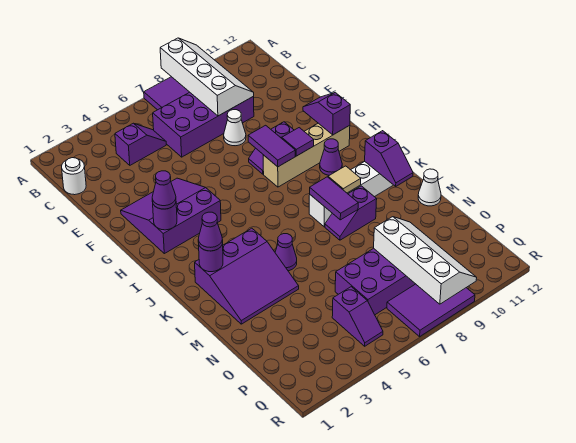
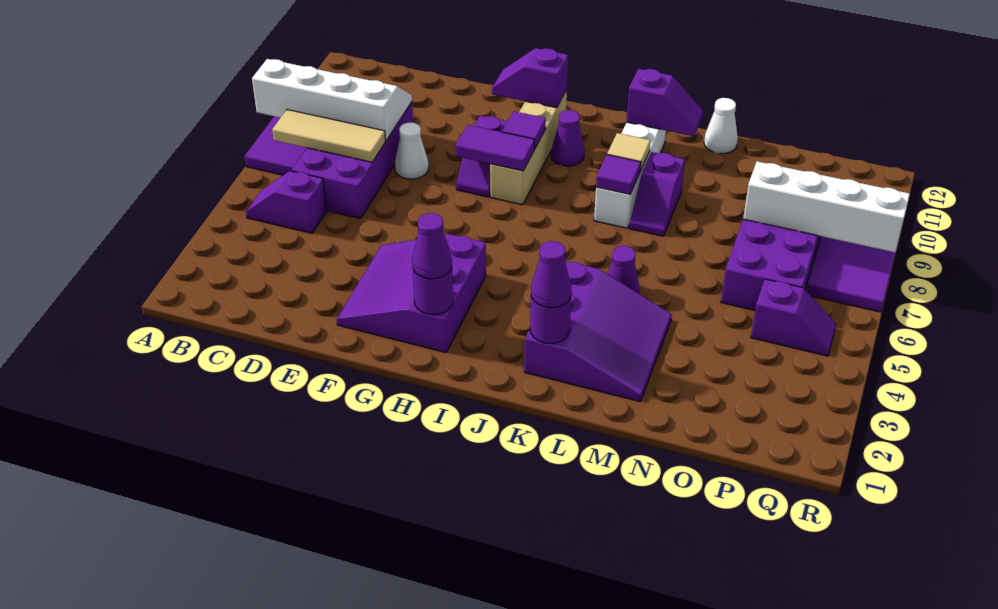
none -> tan tile B7:D7 level 2
white round brick C1 level 1 -> none
purple slope C4:C5 level 1 top 4 -> purple slope B5:C5 level 1 top C
purple tile K8:L8 level 2 -> purple tile K8 level 2

